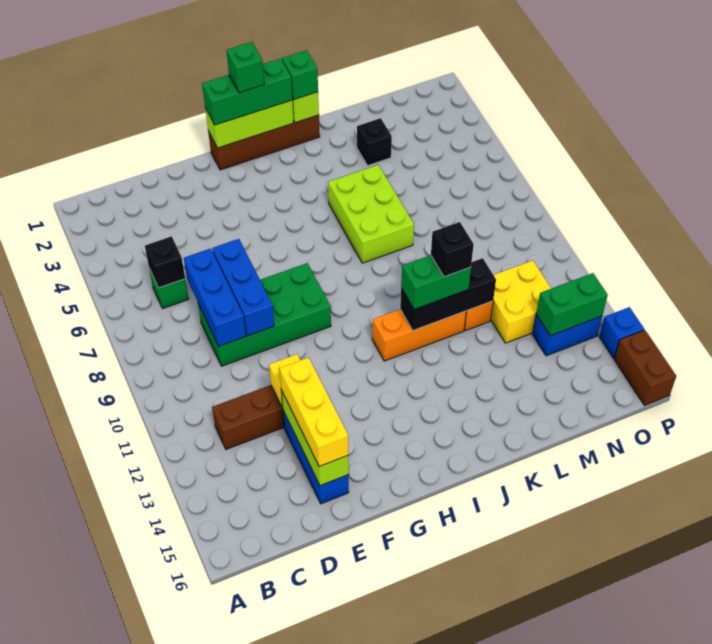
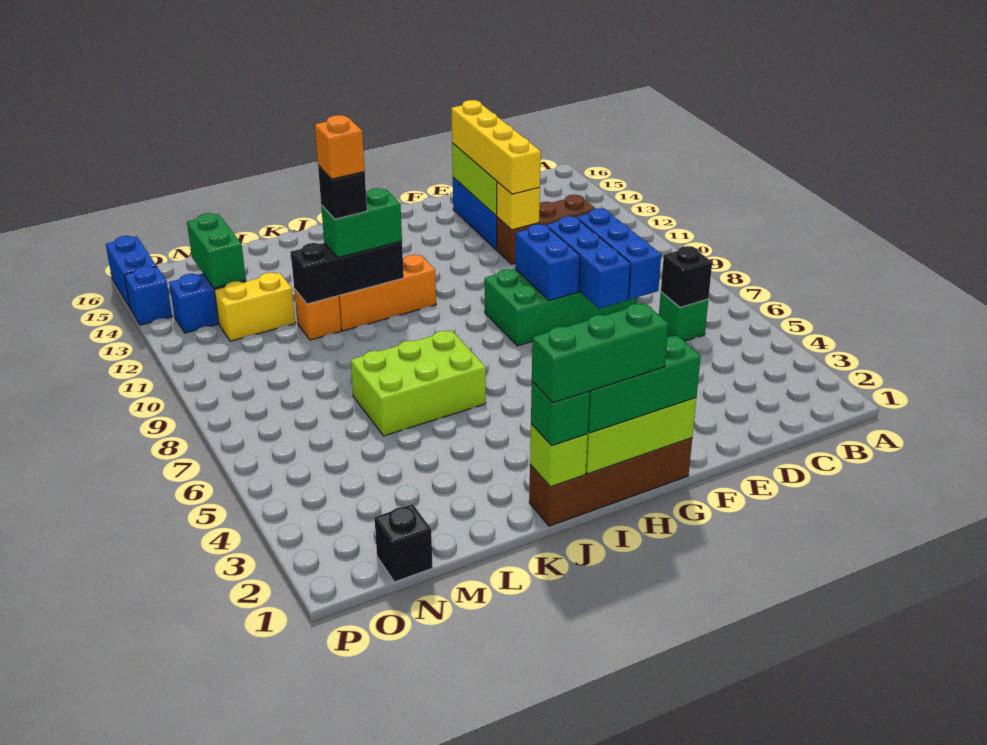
yellow brick E13:E15 level 3 -> yellow brick E12:E15 level 3
none -> blue brick F8:F9 level 2
green brick H1 level 4 -> green brick H1:J1 level 4
lime brick J5:K7 level 1 -> lime brick J6:L7 level 1
none -> orange brick K11 level 5
black brick L3 level 1 -> black brick N1 level 1
yellow brick M11:N12 level 1 -> yellow brick M12:N12 level 1
green brick N13:O13 level 2 -> green brick N13:N14 level 2
brown brick P15:P16 level 1 -> blue brick P15:P16 level 1

